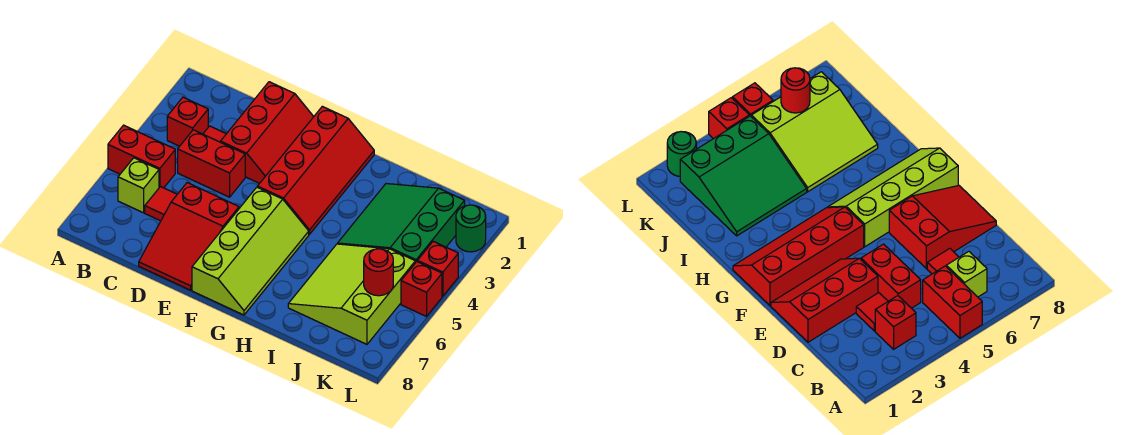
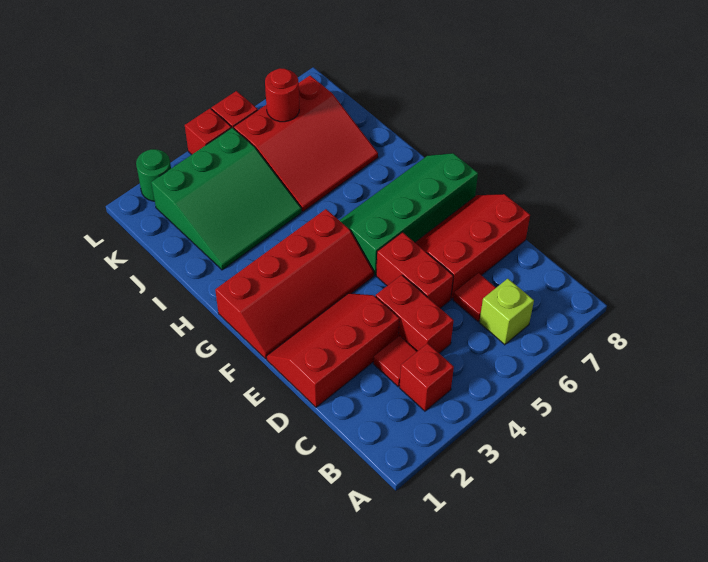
red brick A5:B5 level 1 -> red brick D5:E5 level 1
red slope D6:E8 level 1 top 6 -> red slope D6:E8 level 1 top D
red slope F1:G4 level 1 top F -> red slope F1:G4 level 1 top G
lime slope F5:G8 level 1 top F -> green slope F5:G8 level 1 top F
lime slope I5:K7 level 1 top K -> red slope I5:K7 level 1 top K

